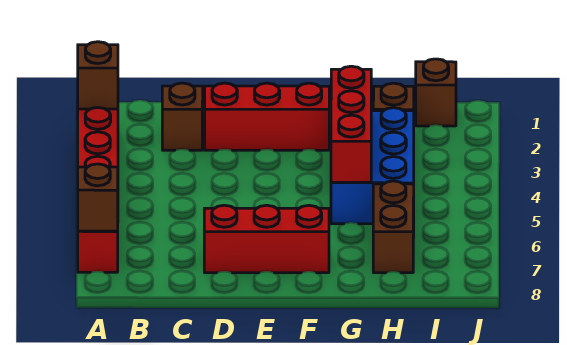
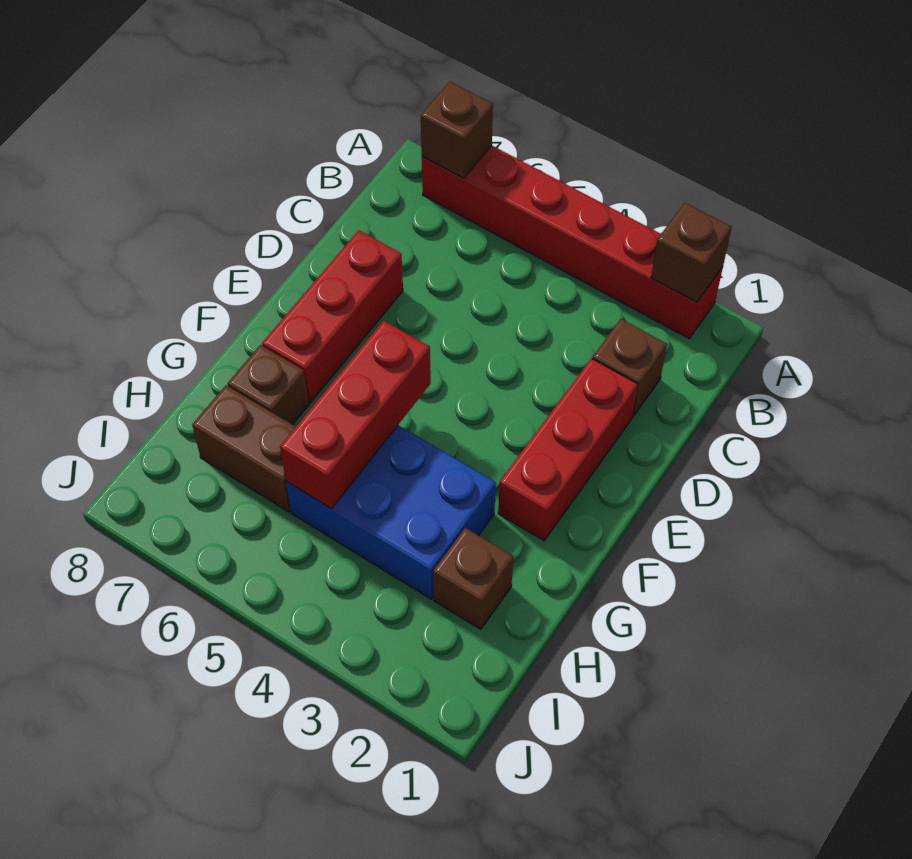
red brick G3:G5 level 2 -> red brick F5:H5 level 2
brown brick I1 level 1 -> brown brick G7 level 1

